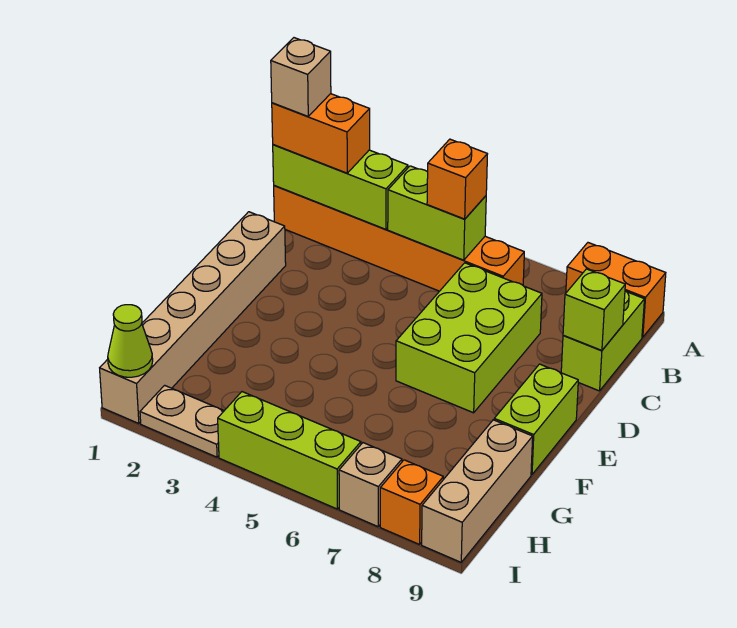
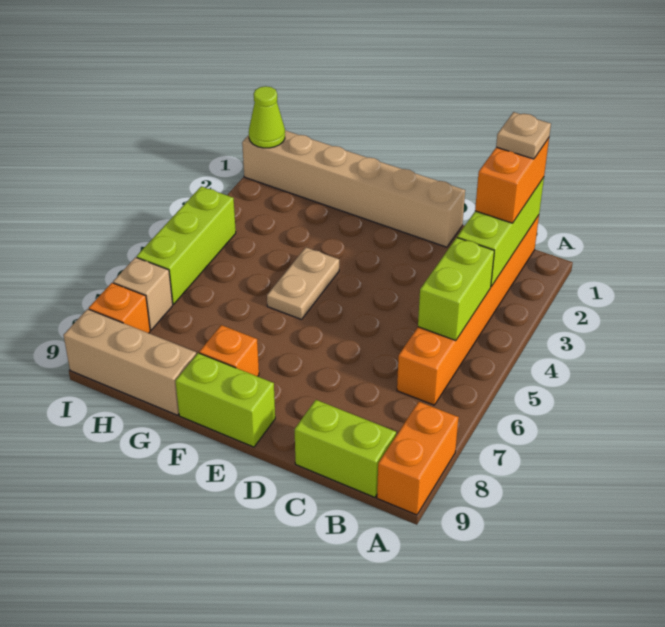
tan brick B1 level 4 -> tan plate B1 level 4
orange brick B5 level 3 -> orange brick F8 level 1
lime brick C6:E7 level 1 -> none
lime brick C9 level 2 -> none
tan plate I2:I3 level 1 -> tan plate F4:F5 level 1

